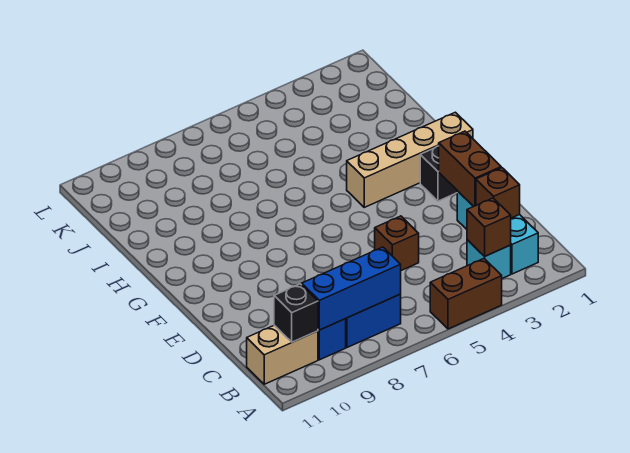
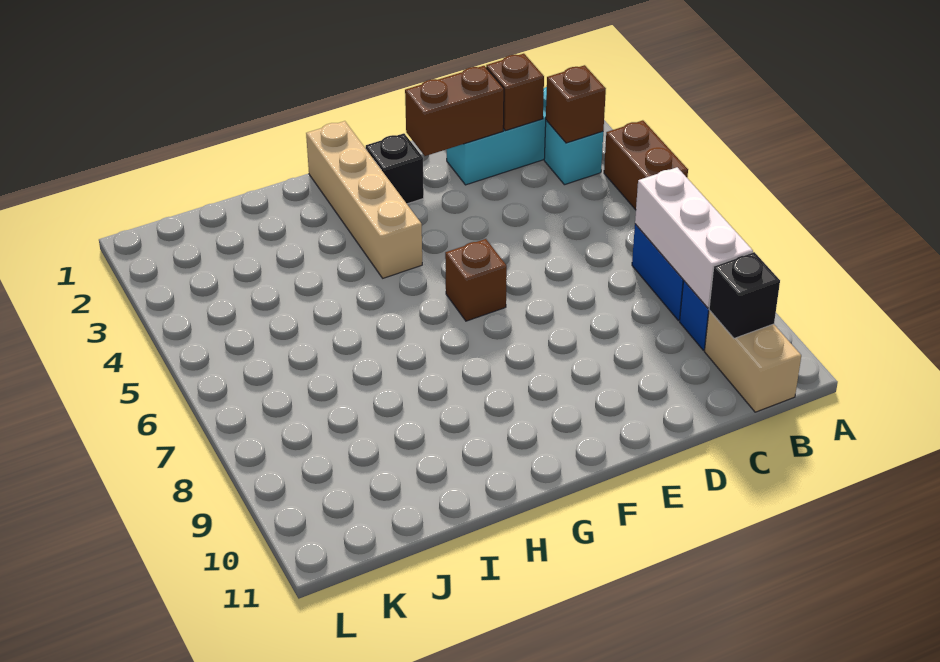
blue brick B7:B9 level 2 -> white brick B7:B9 level 2
brown brick D5 level 1 -> brown brick F6 level 1

